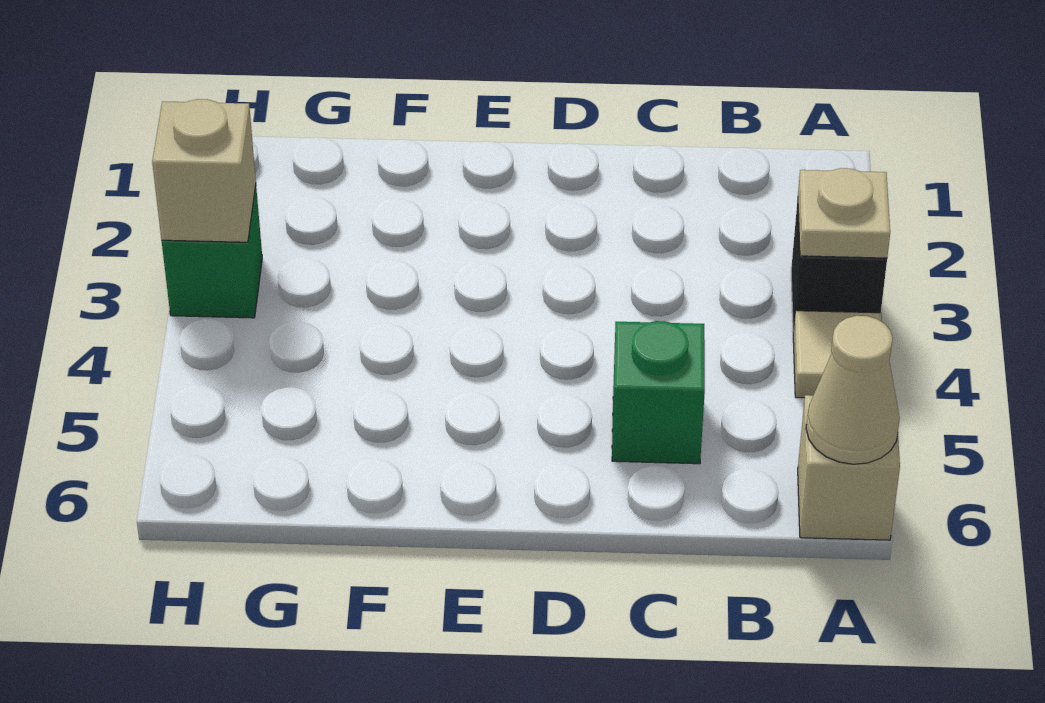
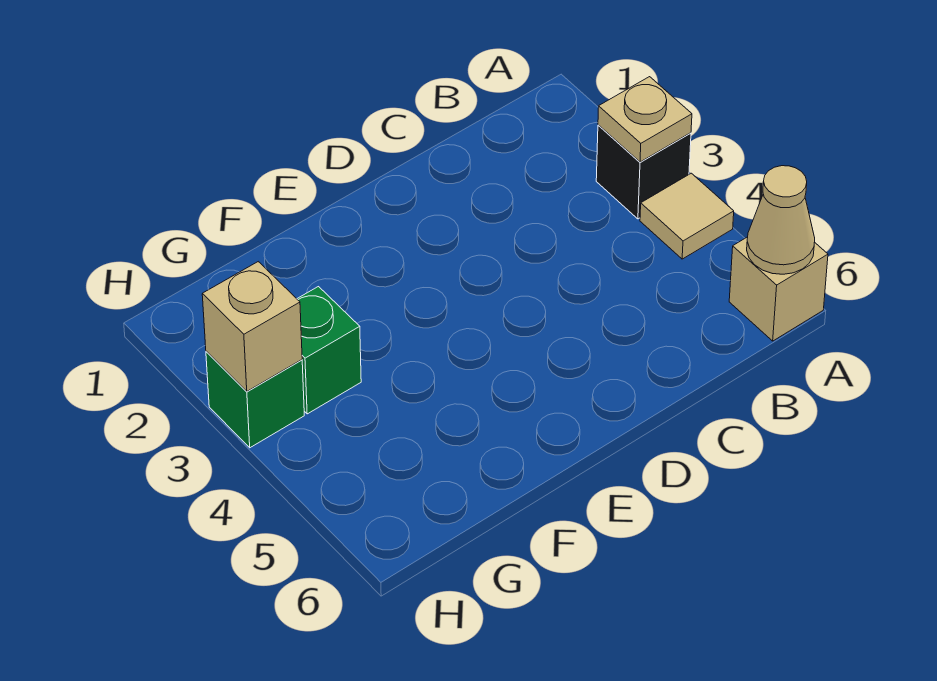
green brick C5 level 1 -> green brick G3 level 1

